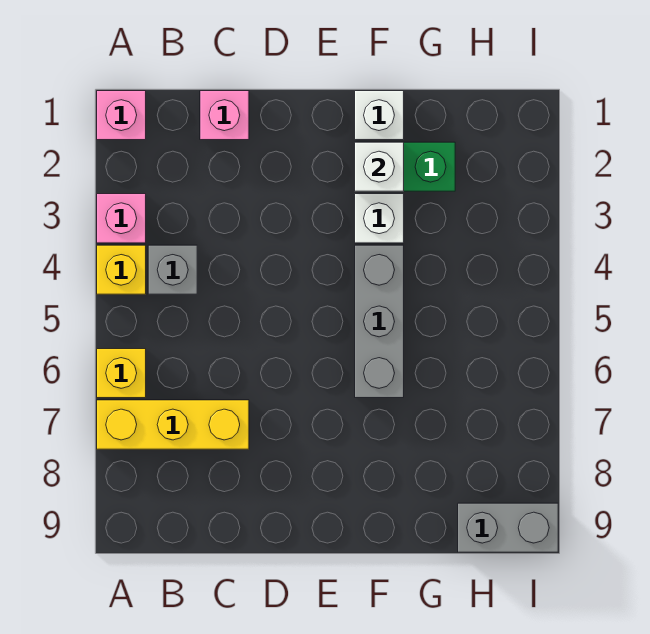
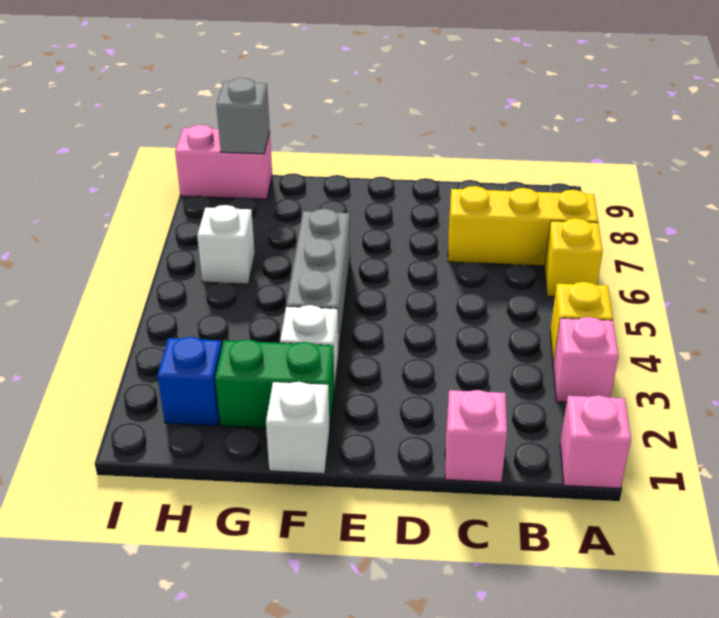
grey brick B4 level 1 -> grey brick H9 level 2
white brick F2 level 2 -> white brick H6 level 1
none -> blue brick H2 level 1
grey brick H9:I9 level 1 -> pink brick H9:I9 level 1

